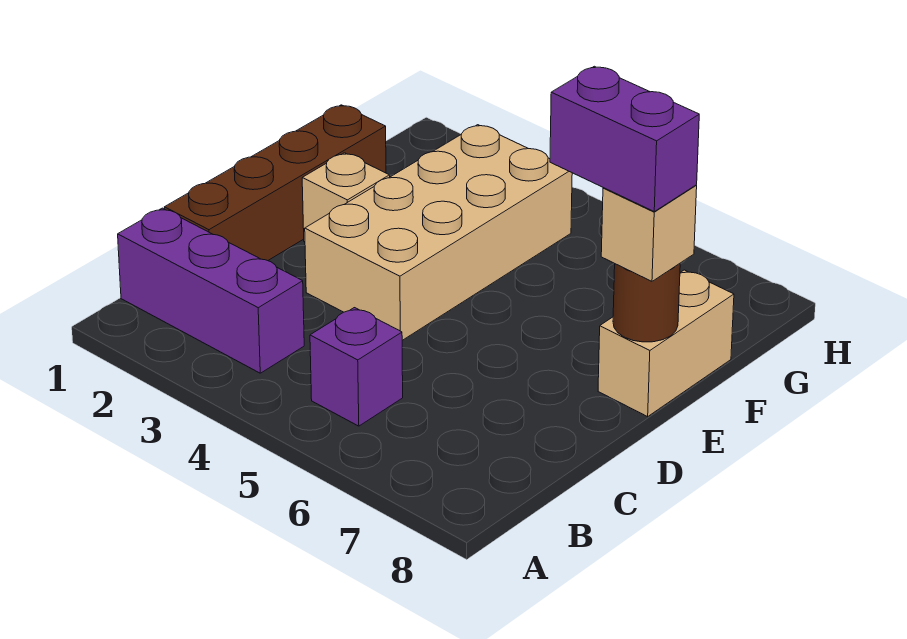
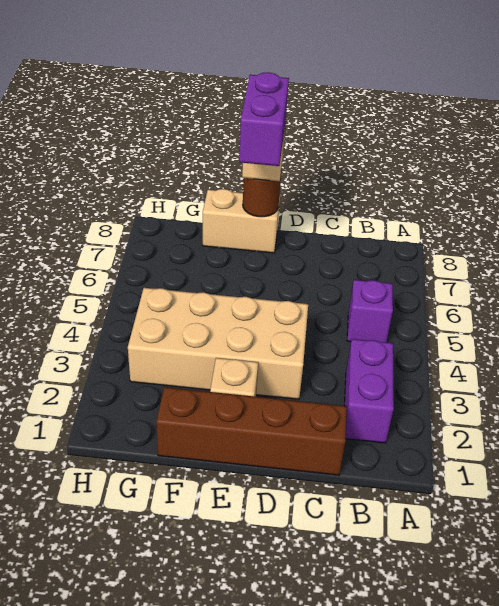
purple brick B1:B3 level 1 -> purple brick B2:B3 level 1

